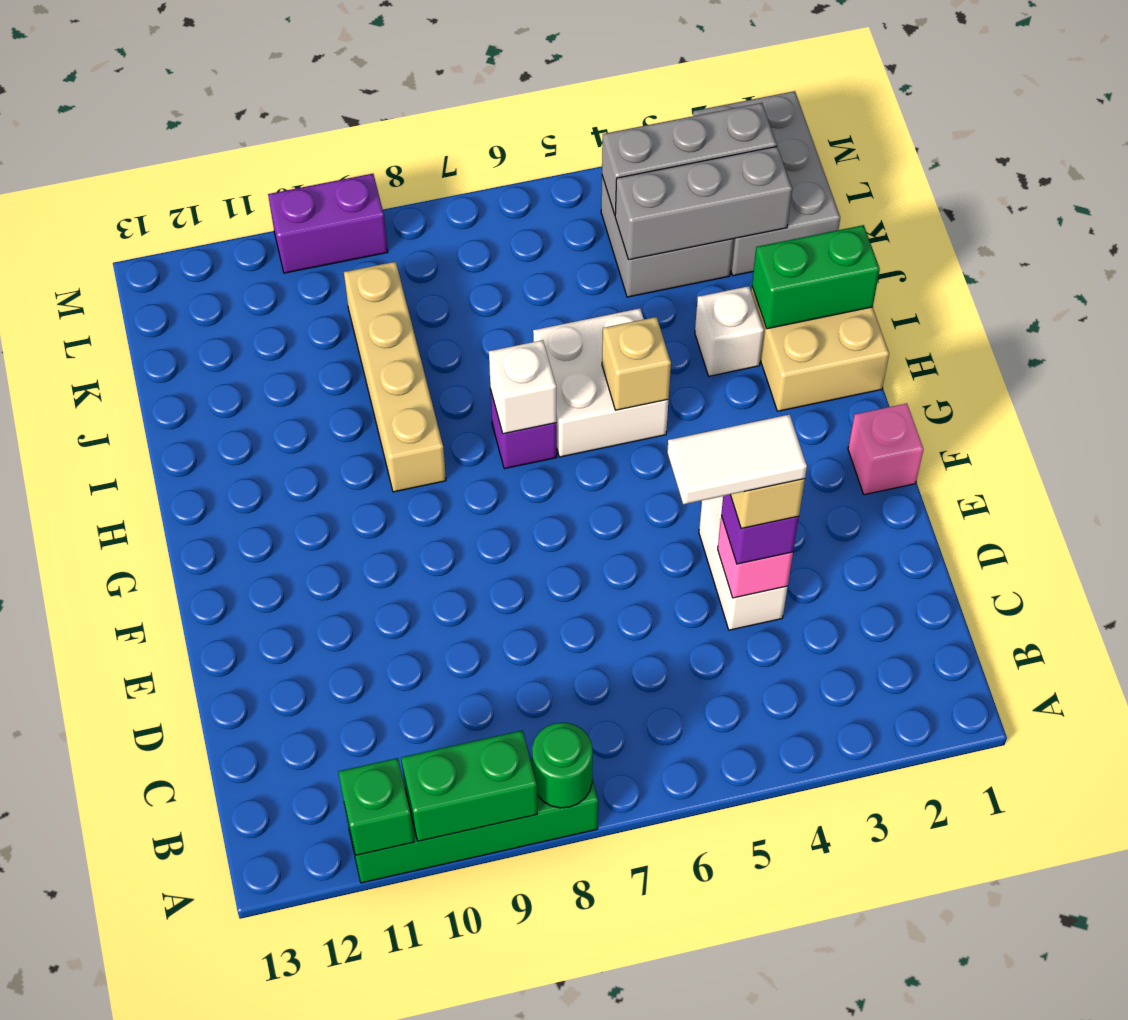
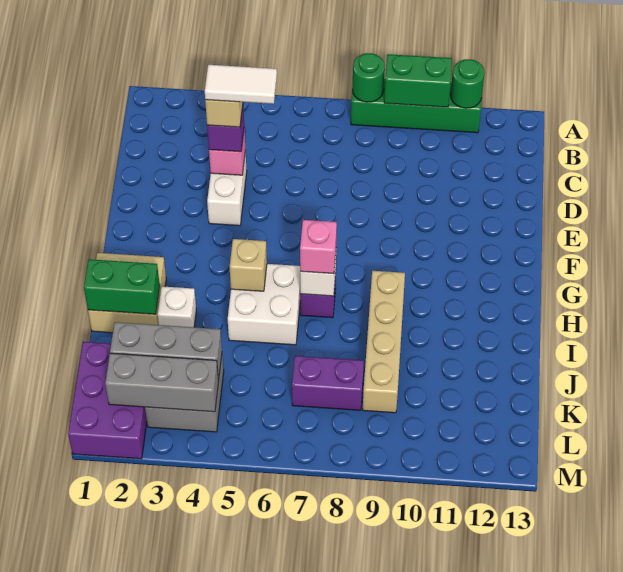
green brick A11 level 2 -> green round brick A11 level 2
pink brick F1 level 1 -> pink brick H7 level 3
grey brick K1:M2 level 1 -> purple brick K1:M2 level 1
purple brick M9:M10 level 1 -> purple brick K7:K8 level 1

